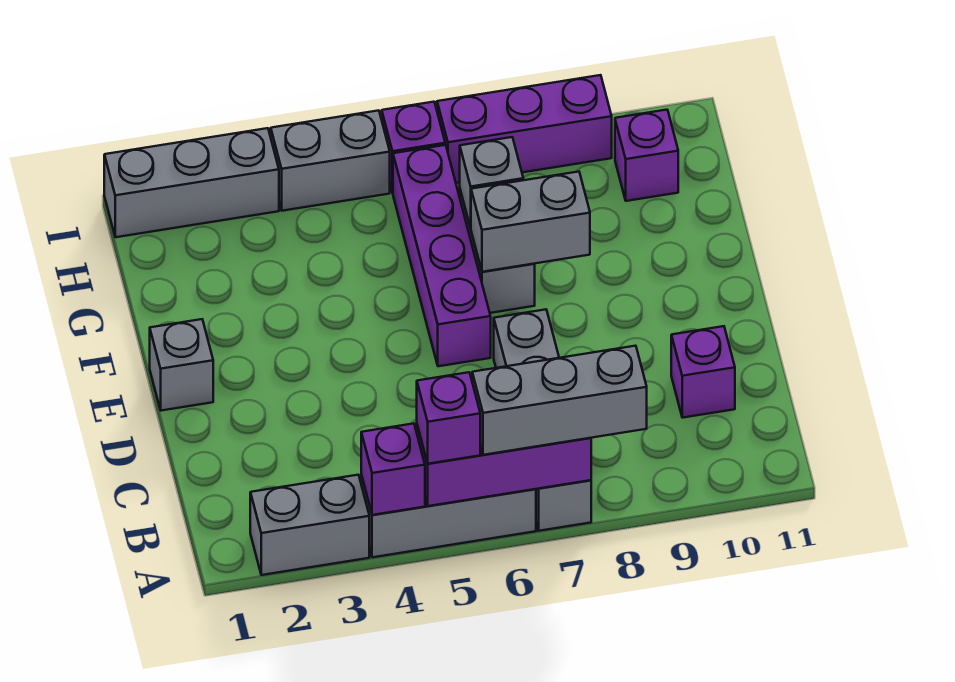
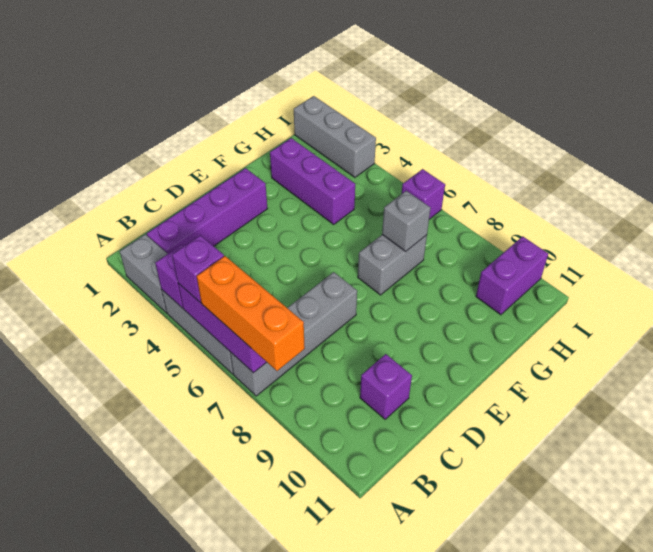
grey brick A6:A8 level 3 -> orange brick A6:A8 level 3
grey brick E1 level 1 -> none
purple brick E6:H6 level 1 -> purple brick B2:E2 level 1
grey brick F7:F8 level 2 -> none
purple brick H10 level 1 -> purple brick H10:I10 level 1
grey brick I4:I5 level 1 -> none
purple brick I7:I9 level 1 -> purple brick G2:G4 level 1

